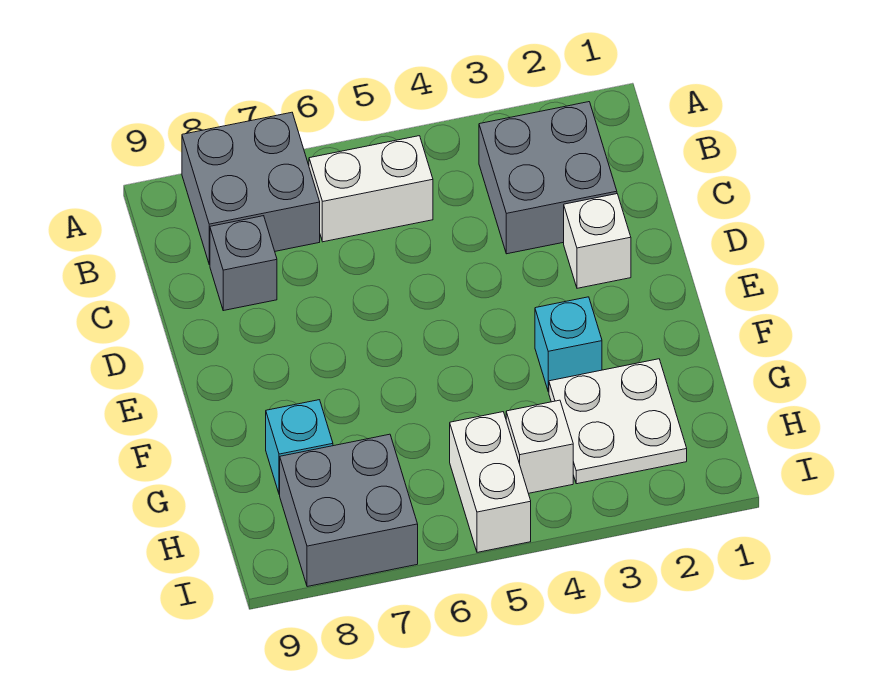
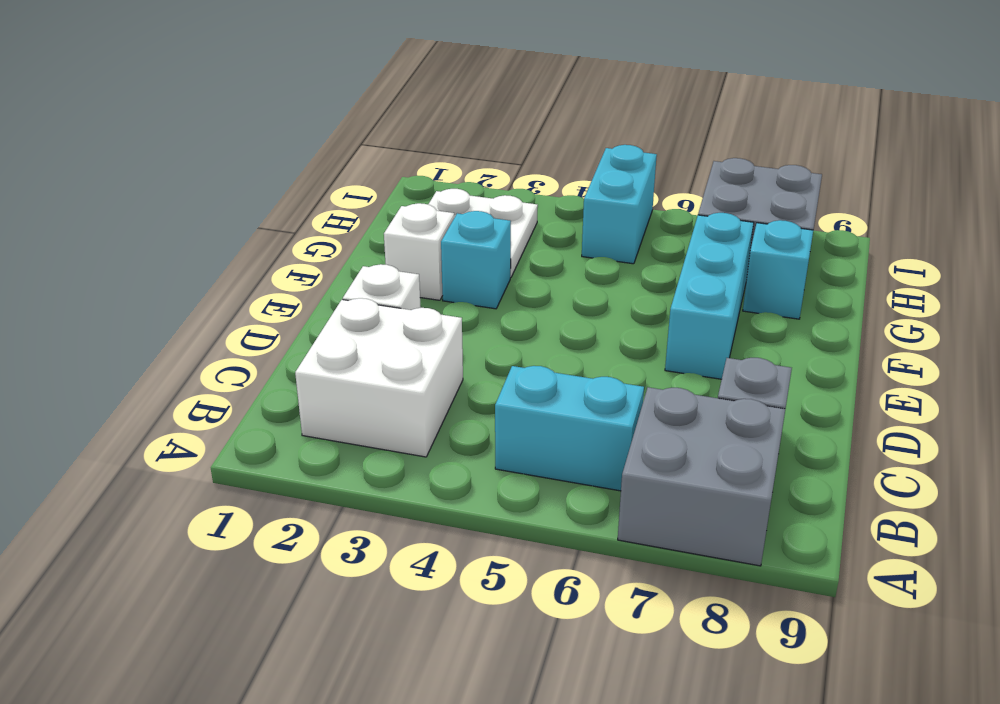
grey brick B2:C3 level 1 -> white brick B2:C3 level 1
white brick B5:B6 level 1 -> cyan brick B5:B6 level 1
none -> cyan brick E7:G7 level 1
white brick H4 level 1 -> white brick F2 level 1
white brick H5:I5 level 1 -> cyan brick H5:I5 level 1

